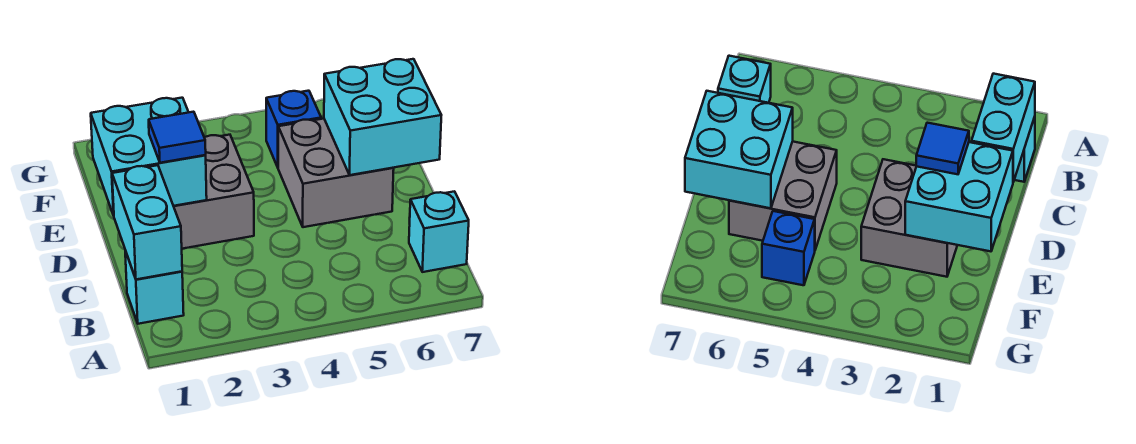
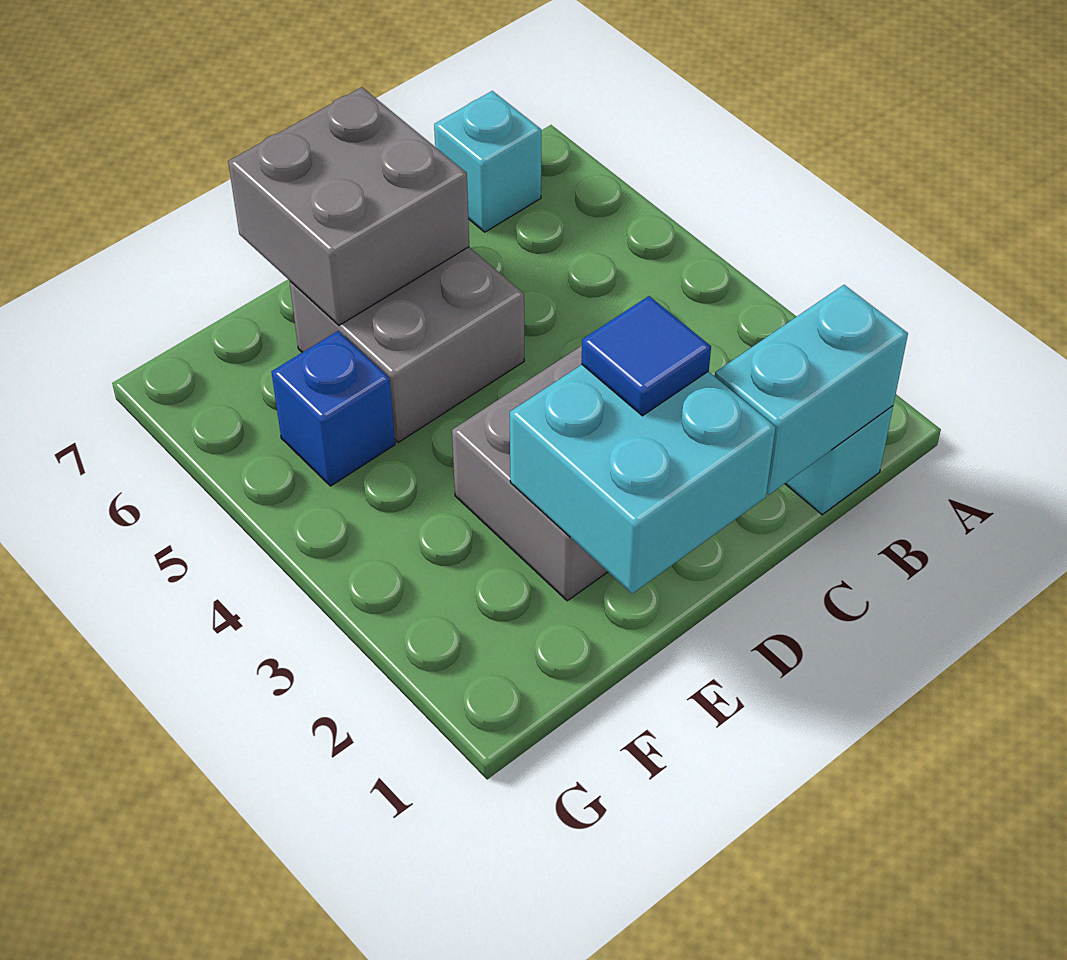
cyan brick D6:E7 level 2 -> grey brick D6:E7 level 2

